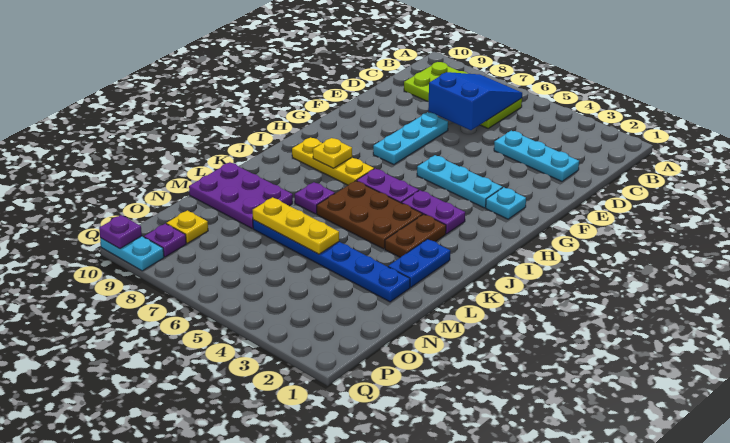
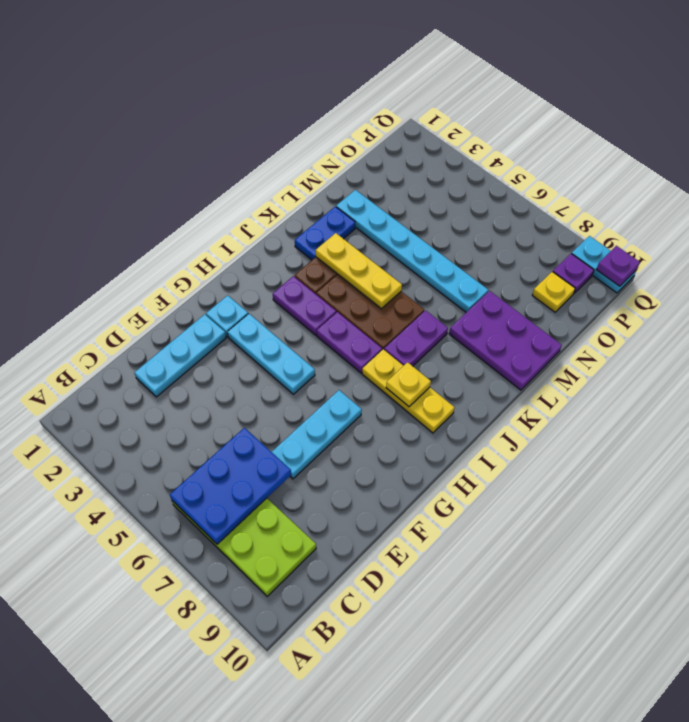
blue slope B6:D7 level 2 top D -> blue plate B6:D7 level 2
cyan plate D2:D4 level 1 -> cyan plate D2:F2 level 1
purple plate K7 level 1 -> purple plate J7:K7 level 1
blue plate M2:M7 level 1 -> cyan plate M2:M7 level 1
yellow plate M5:M7 level 2 -> yellow plate K3:K5 level 2

